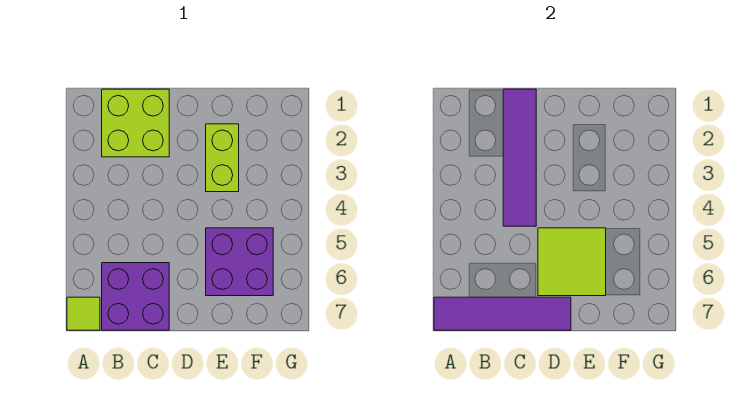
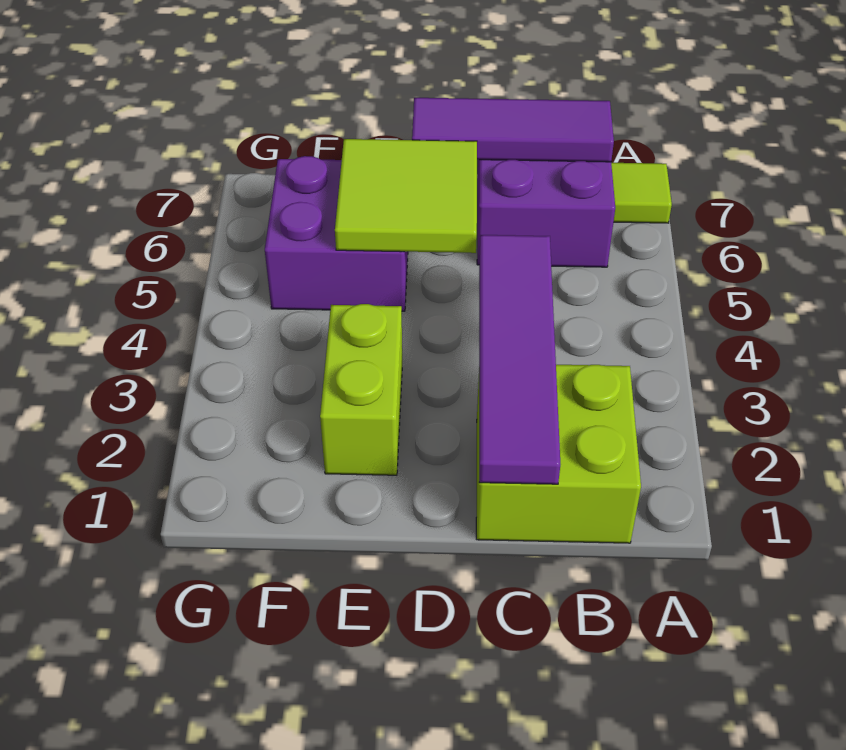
purple tile A7:D7 level 2 -> purple tile B7:D7 level 2

